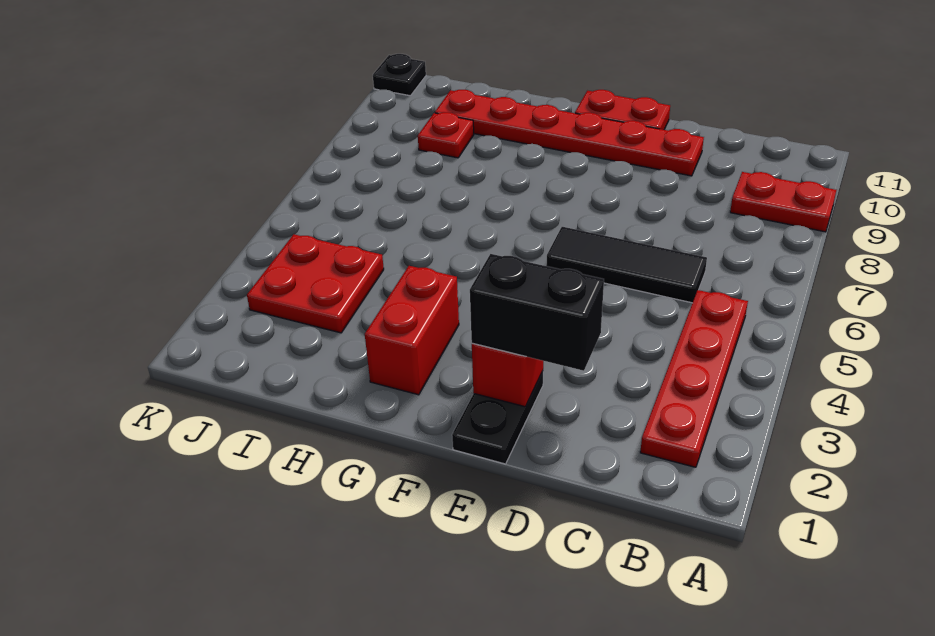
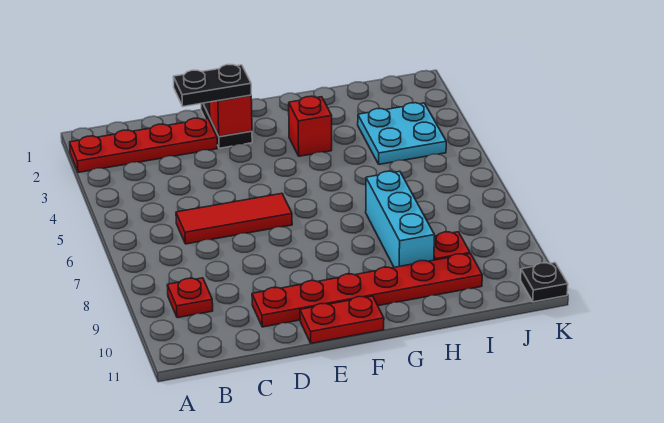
red plate A9:B9 level 1 -> red plate B9 level 1
red plate B2:B5 level 1 -> red plate A2:D2 level 1
black tile C6:E6 level 1 -> red tile C6:E6 level 1
black brick D2:E2 level 3 -> black plate D2:E2 level 3
red brick G2:G3 level 1 -> red brick G3 level 1
none -> cyan brick H7:H9 level 1
red plate I3:J4 level 1 -> cyan plate I3:J4 level 1

